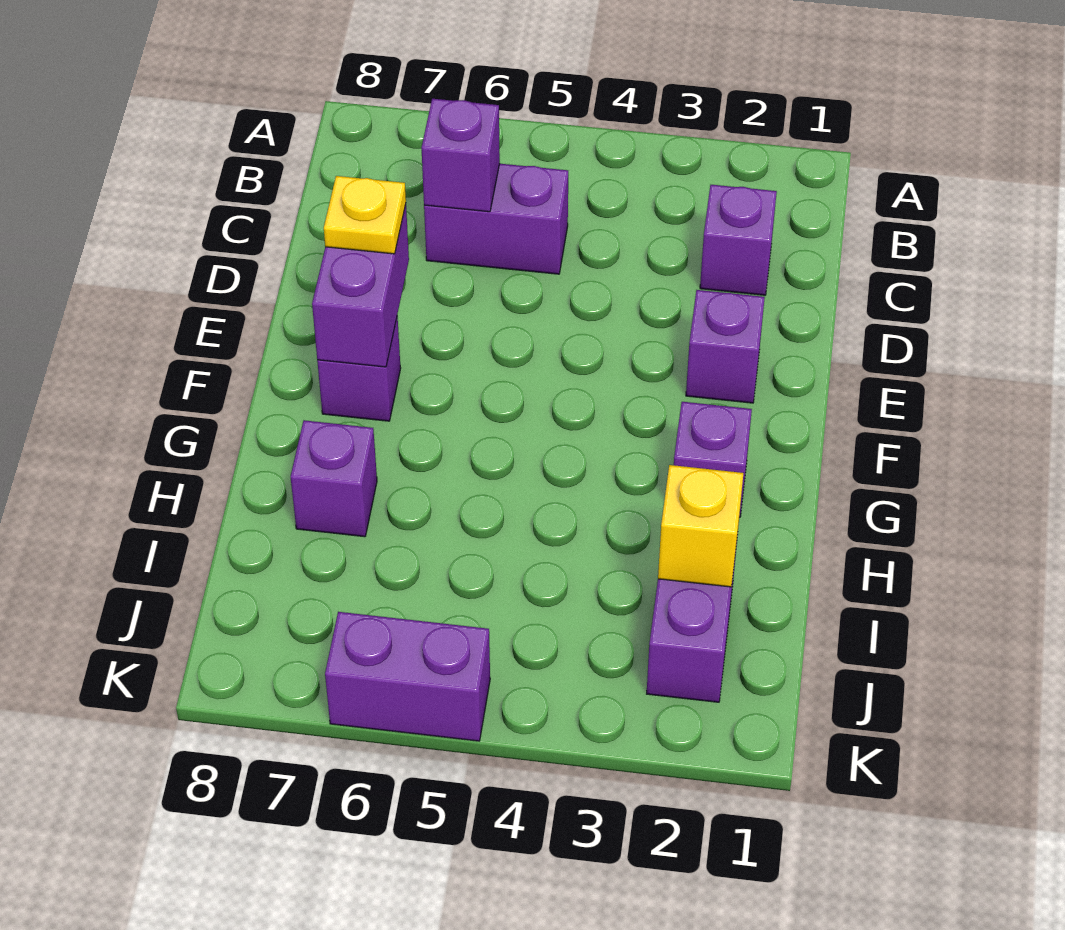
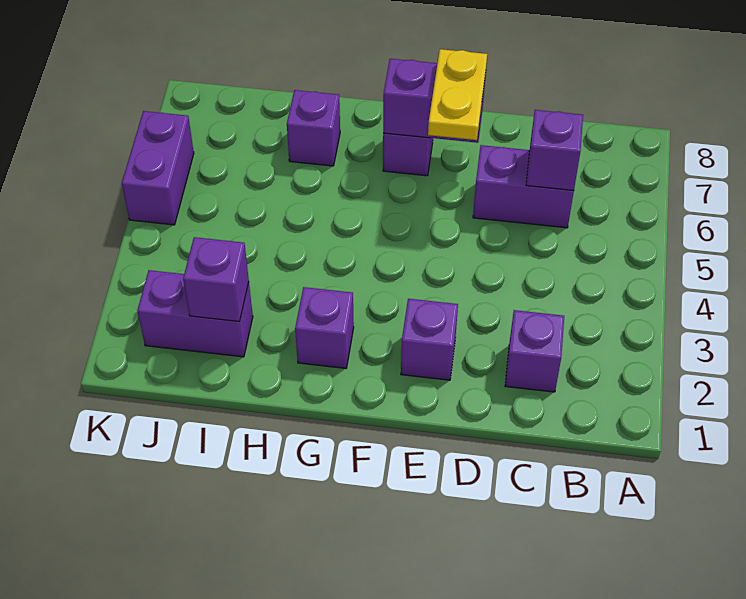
purple brick C5:C6 level 1 -> purple brick C6:D6 level 1
yellow plate E7 level 3 -> yellow plate E6:E7 level 3
yellow brick I2 level 2 -> purple brick I2 level 2

